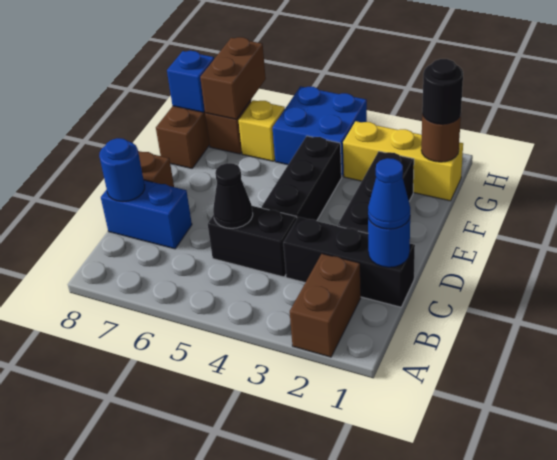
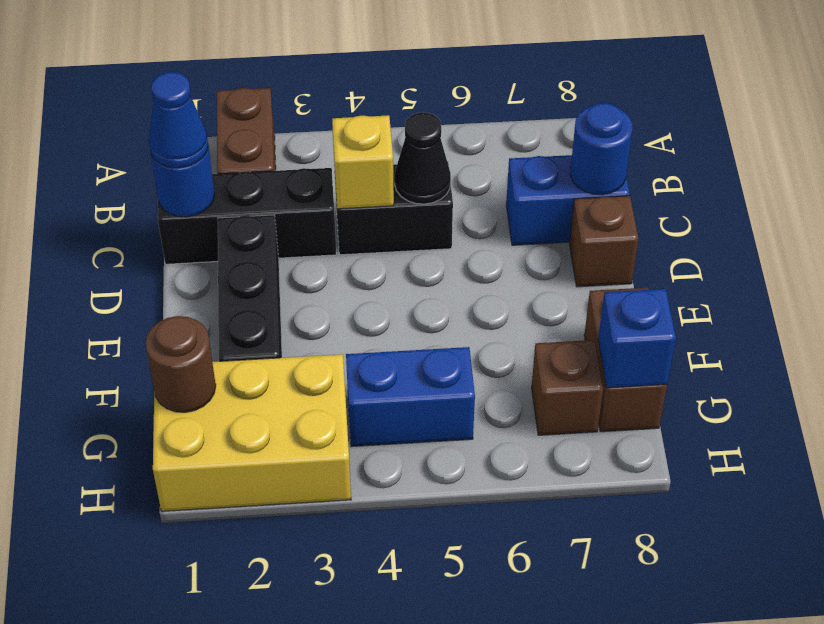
black brick D4:F4 level 1 -> none
yellow brick G1:G3 level 1 -> yellow brick G1:H3 level 1
black round brick G1 level 3 -> none
blue brick G4:H5 level 1 -> blue brick G4:G5 level 1
yellow brick G6 level 1 -> yellow brick C4 level 2
brown brick G7:H7 level 2 -> none

